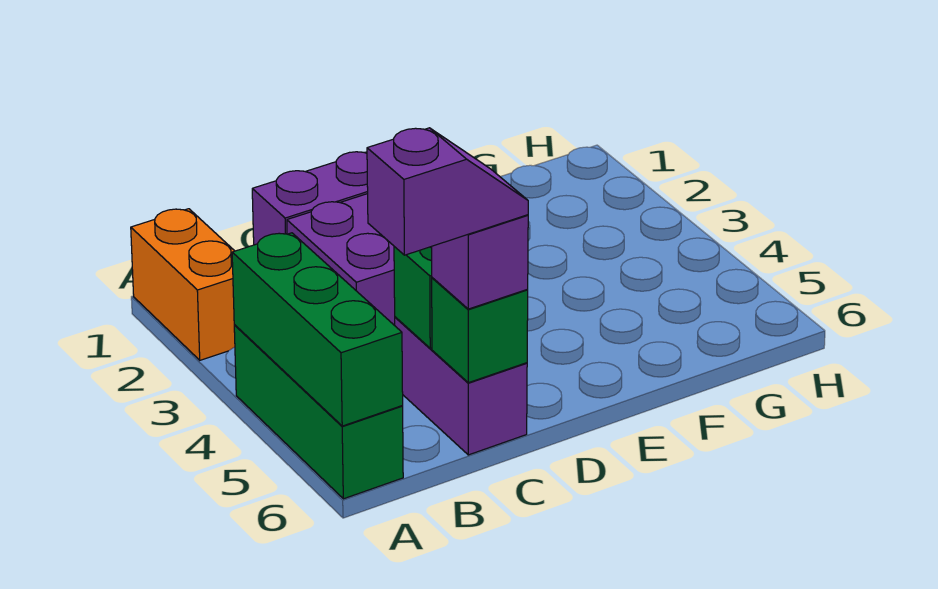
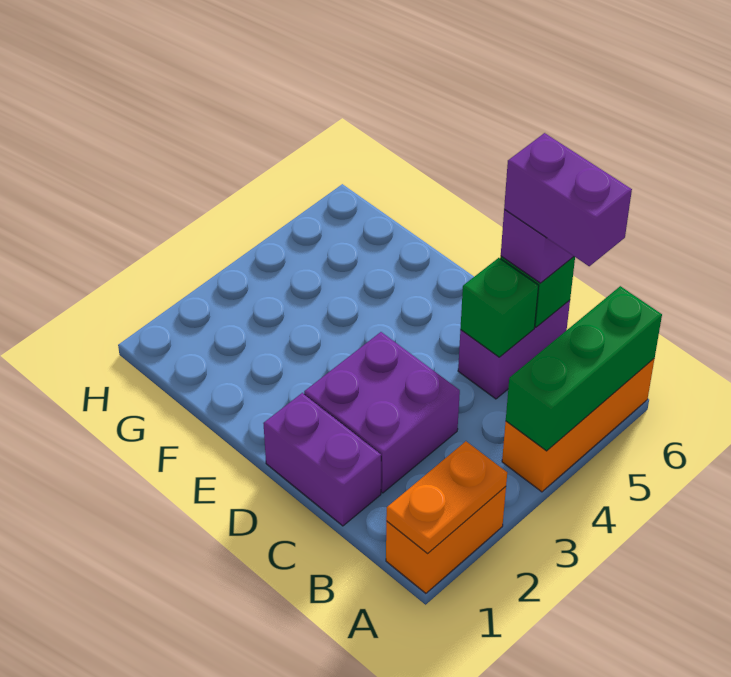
none -> orange plate A1:A2 level 2
green brick A4:A6 level 1 -> orange brick A4:A6 level 1
purple slope B6:C6 level 4 top B -> purple brick B6:C6 level 4

